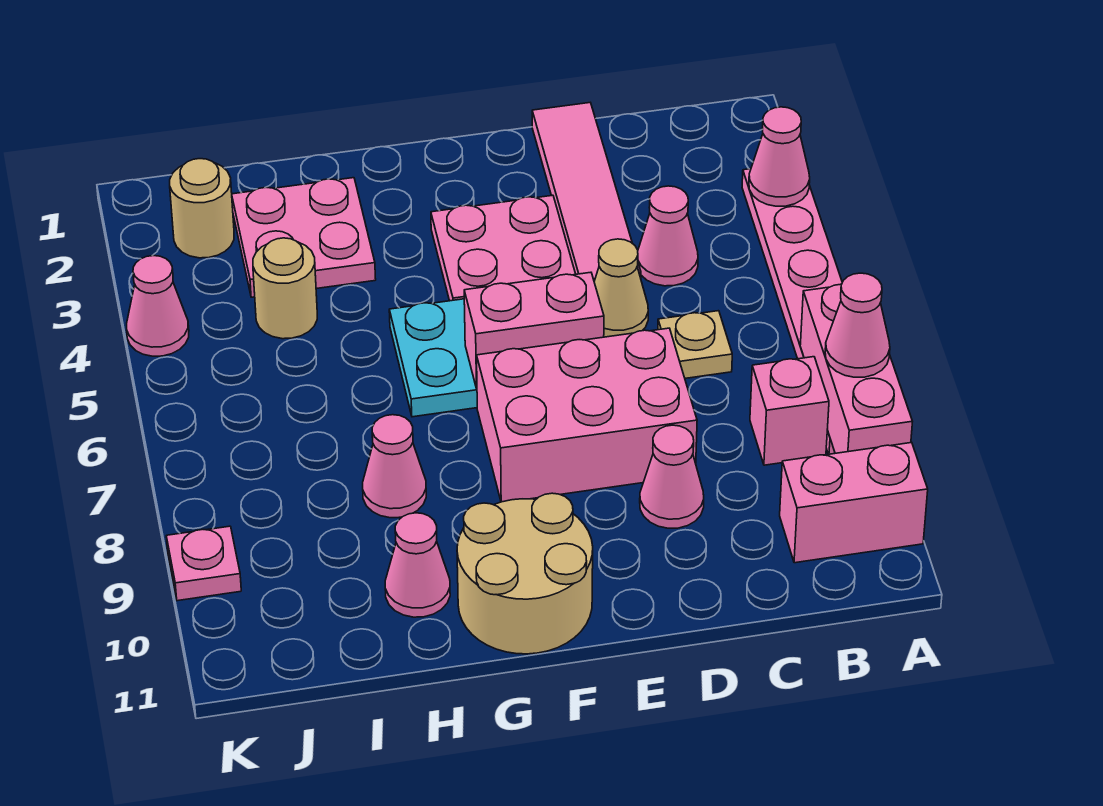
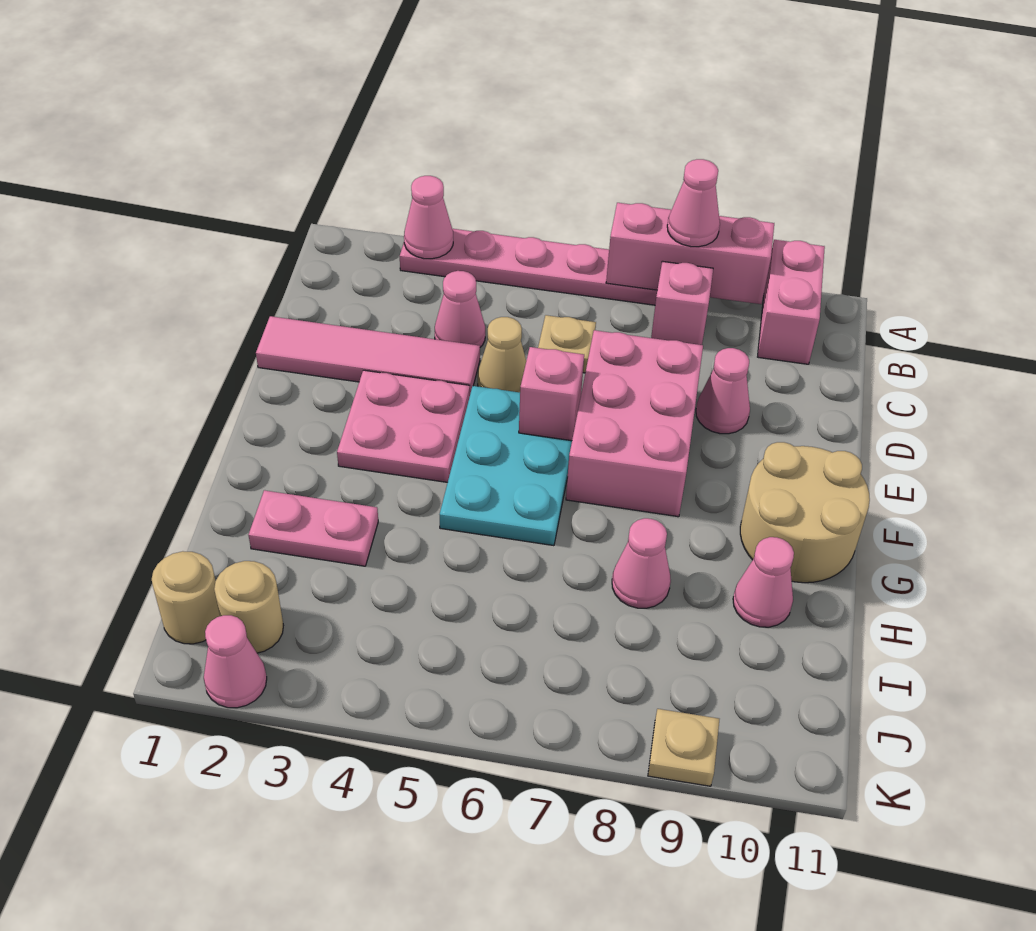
pink brick E6:F6 level 2 -> pink brick E6 level 2
pink plate H2:I3 level 1 -> pink plate H2:H3 level 1
tan round brick I4 level 1 -> tan round brick J1 level 1
pink cone K4 level 1 -> pink cone K2 level 1
pink plate K9 level 1 -> tan plate K9 level 1

